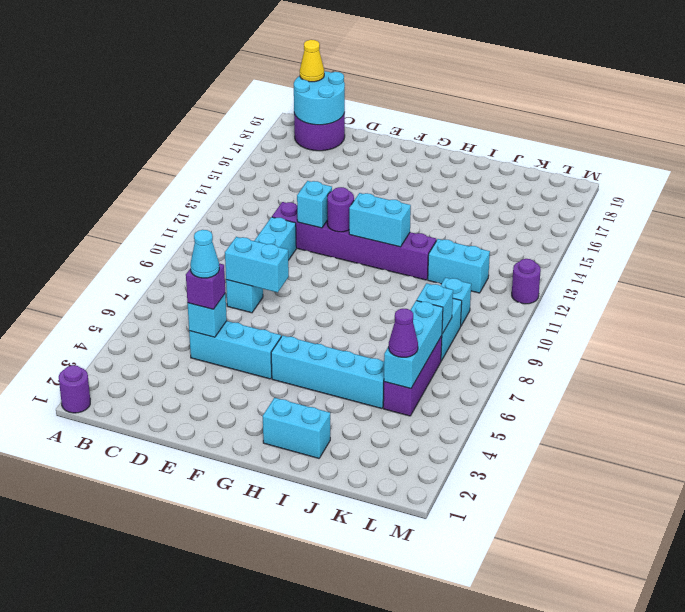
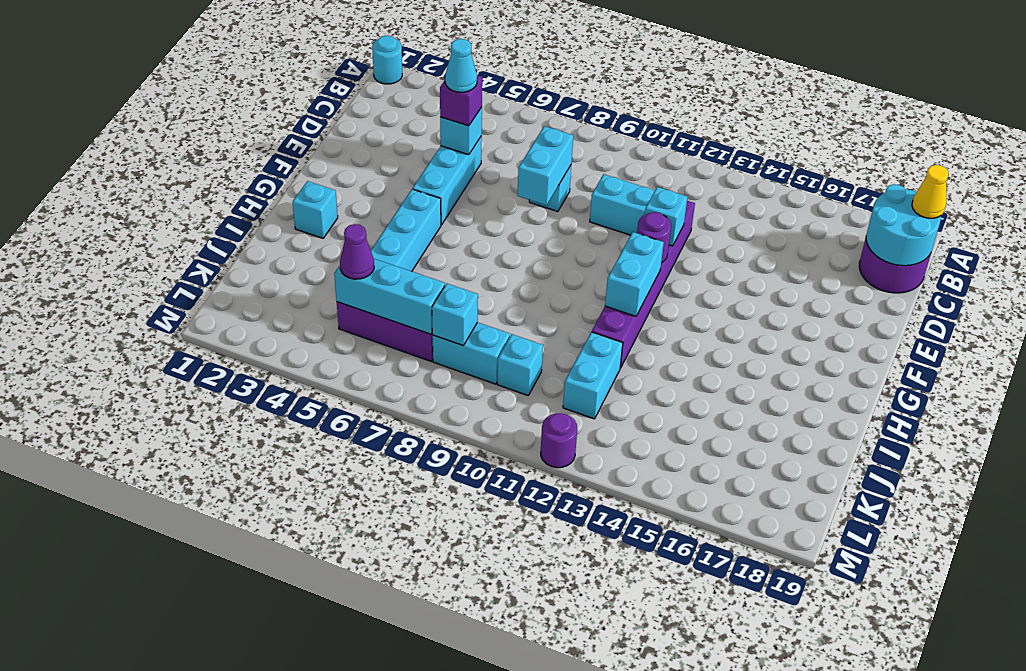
purple round brick A1 level 1 -> cyan round brick A1 level 1
cyan brick H2:I2 level 1 -> cyan brick H2 level 1

